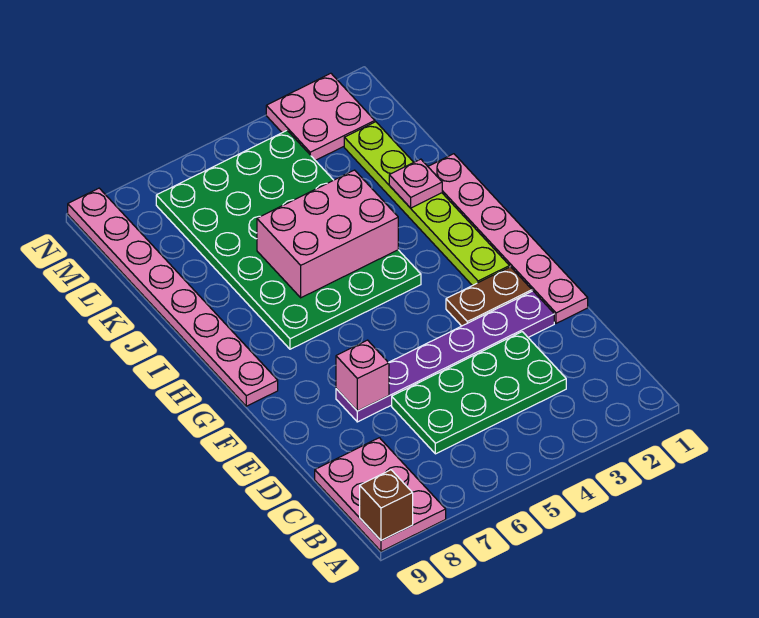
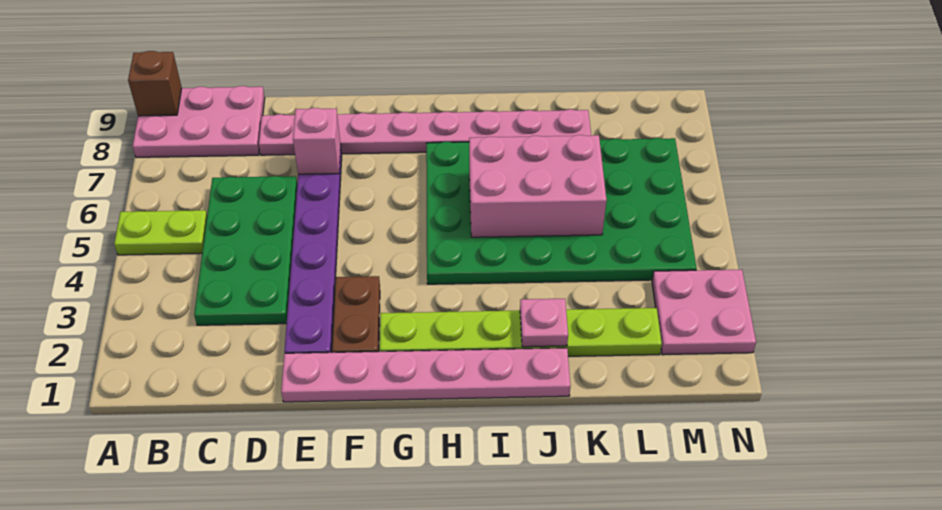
none -> lime plate A5:B5 level 1
pink plate G9:N9 level 1 -> pink plate D8:K8 level 1
pink brick I4:J6 level 2 -> pink brick I5:K6 level 2

